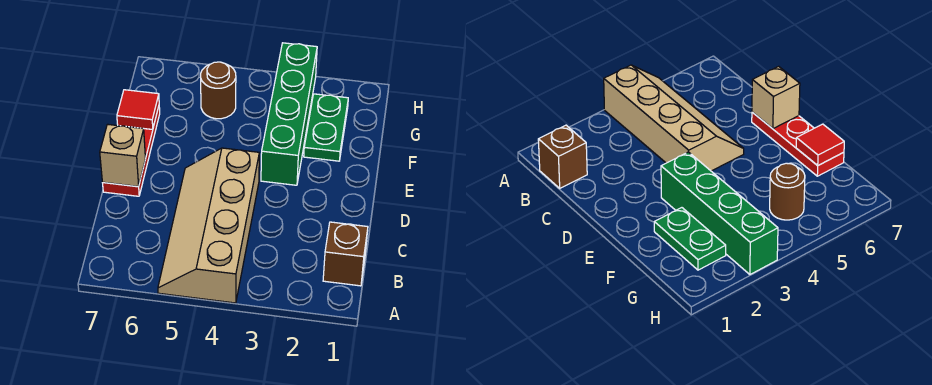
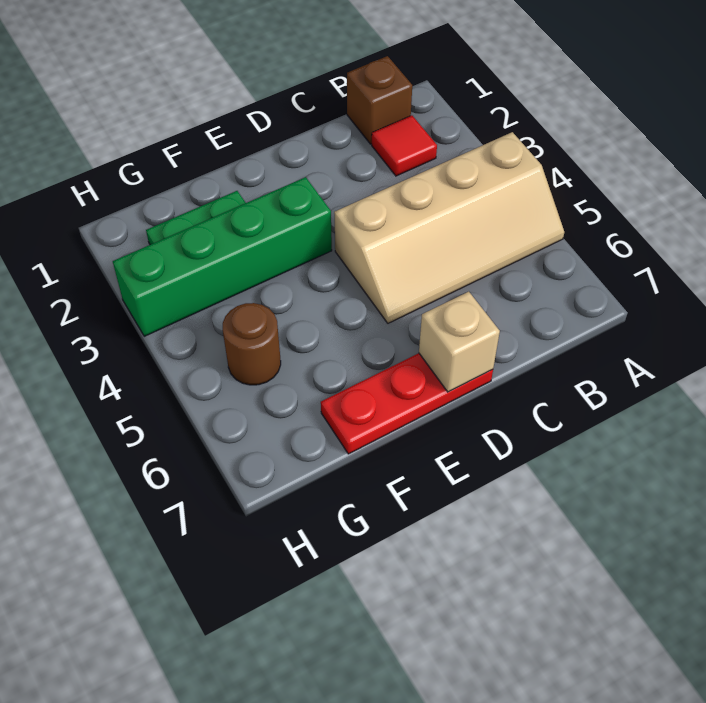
red tile F7 level 2 -> red tile B2 level 1

